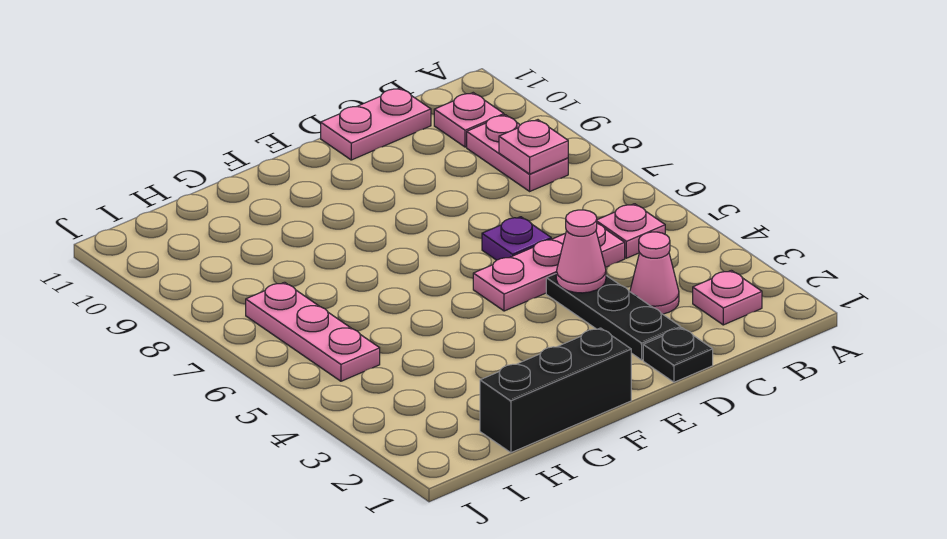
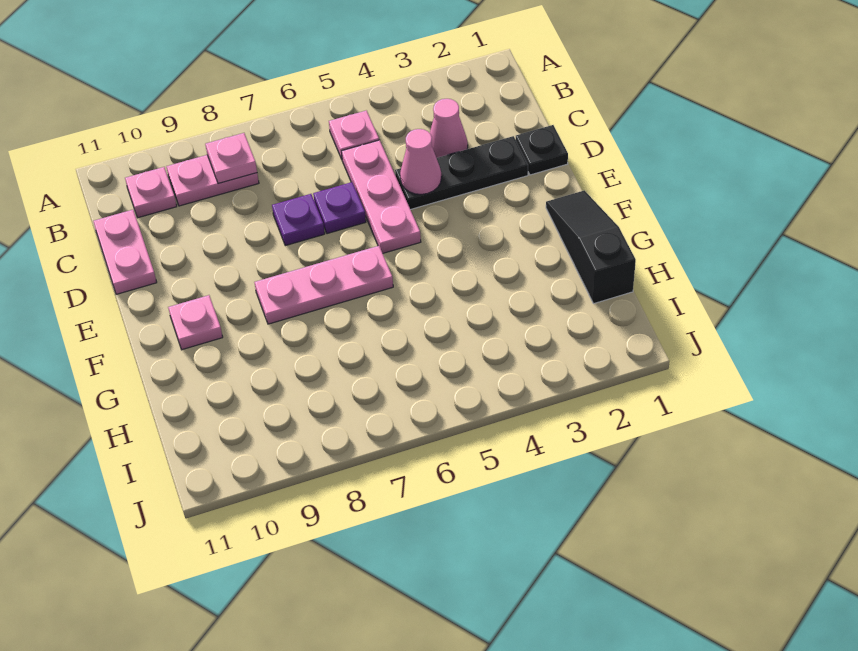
pink plate B2 level 1 -> pink plate F10 level 1
none -> purple plate D7 level 1
black brick F1:H1 level 1 -> black slope F1:H1 level 1 top H
pink plate I5:I7 level 1 -> pink plate F6:F8 level 1

